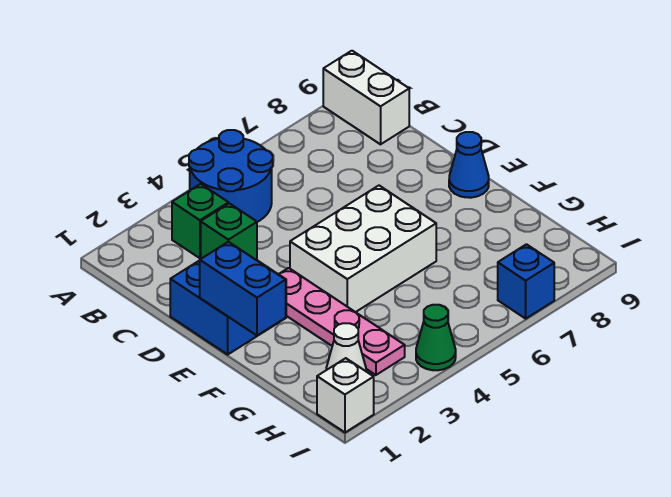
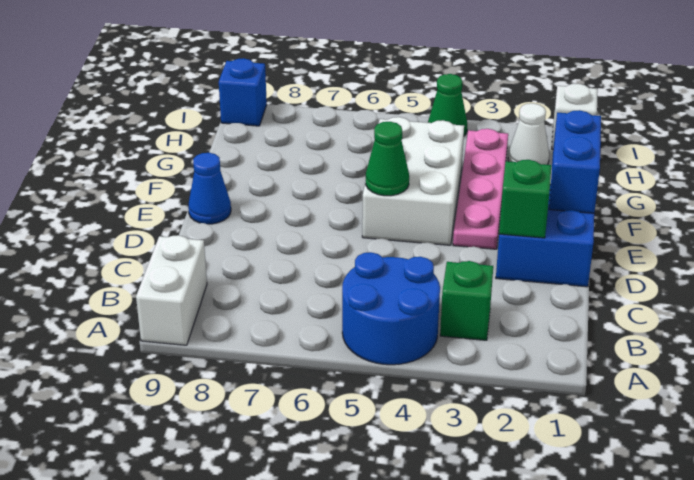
white brick E4:F6 level 1 -> white brick E4:G5 level 1
none -> green cone E5 level 2
blue brick I7 level 1 -> blue brick I9 level 1

